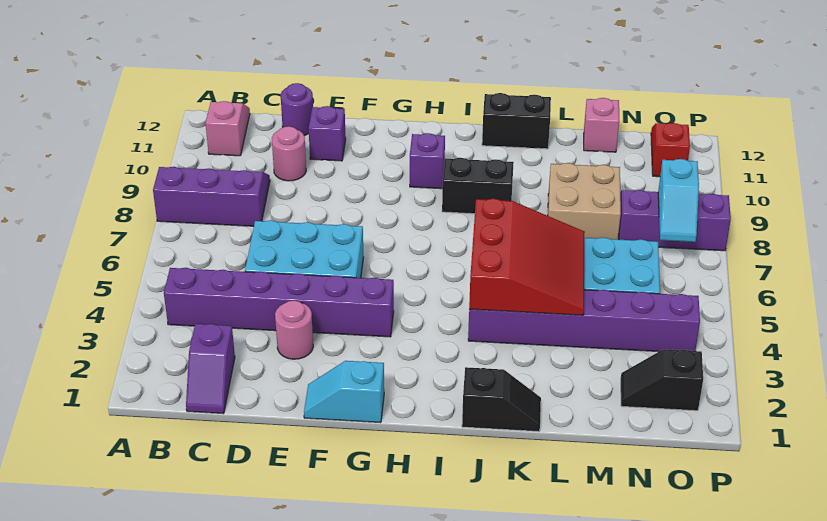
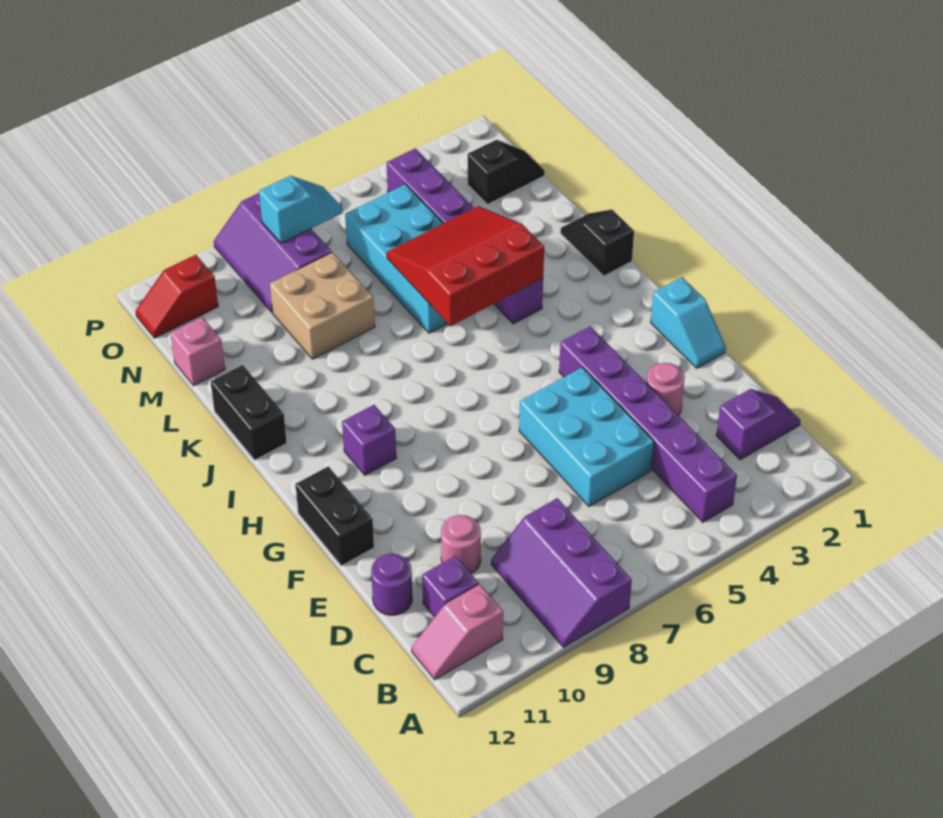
purple brick E11 level 1 -> purple brick C11 level 1
black brick I9:J9 level 1 -> black brick F12:G12 level 1
black slope N2:O2 level 1 top O -> black slope N1:N2 level 1 top 2

